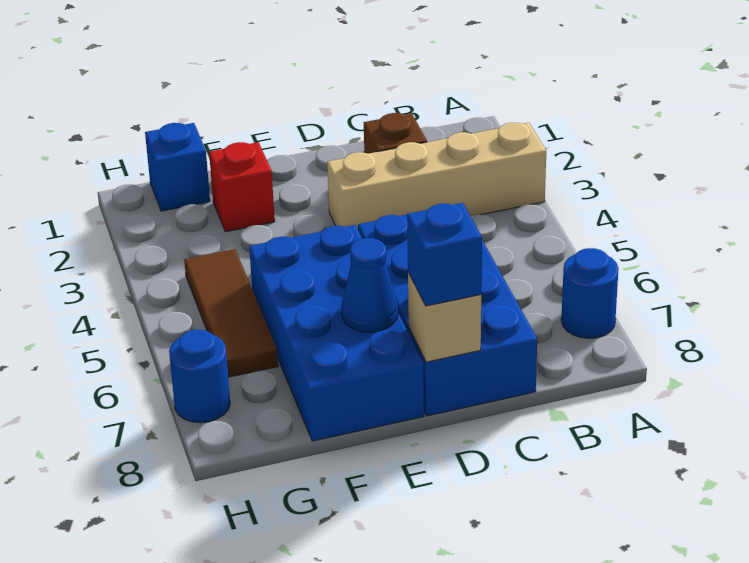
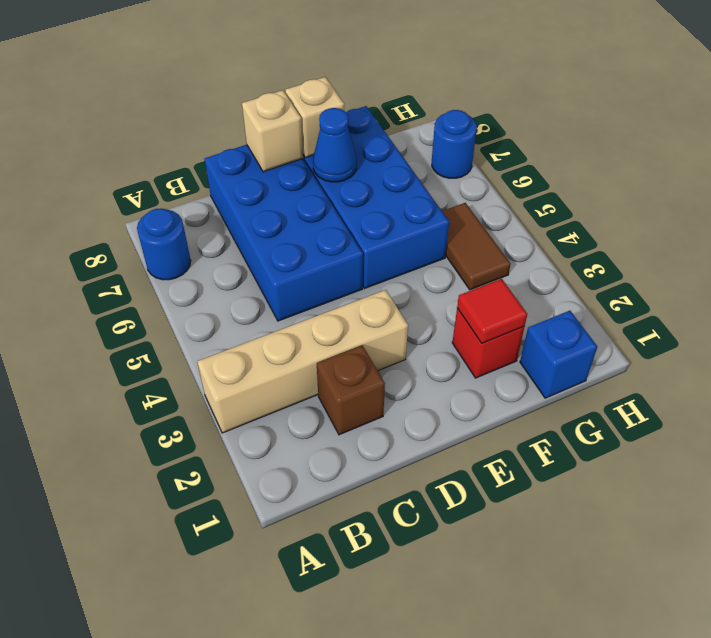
blue brick D8 level 3 -> none
none -> tan brick E8 level 2
none -> red tile F2 level 2
brown tile G4:G6 level 1 -> brown tile G4:G5 level 1

